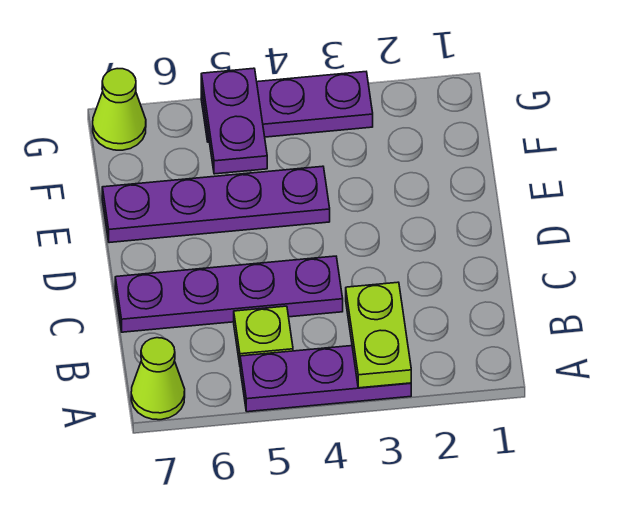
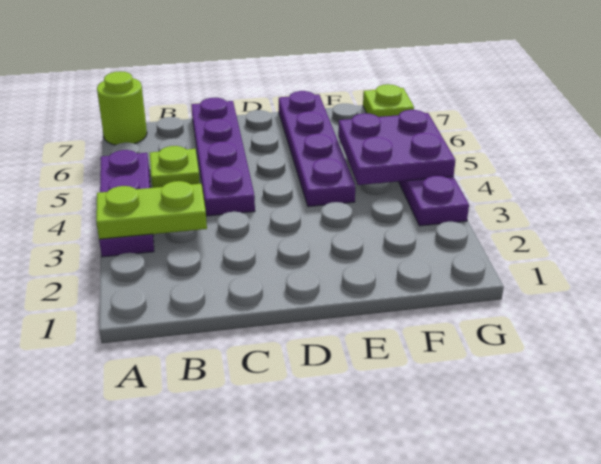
lime cone A7 level 1 -> lime round brick A7 level 1
purple plate F5:G5 level 2 -> purple plate F4:G5 level 2
lime cone G7 level 1 -> lime plate G7 level 1

